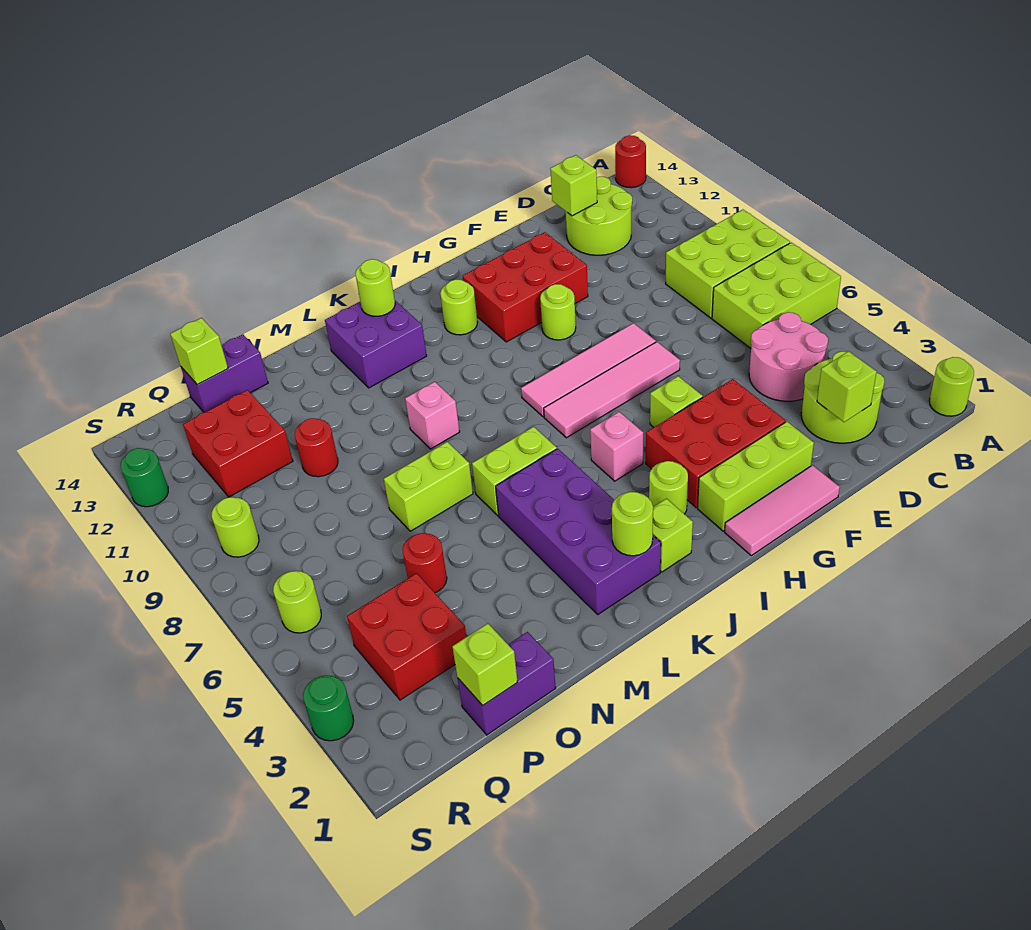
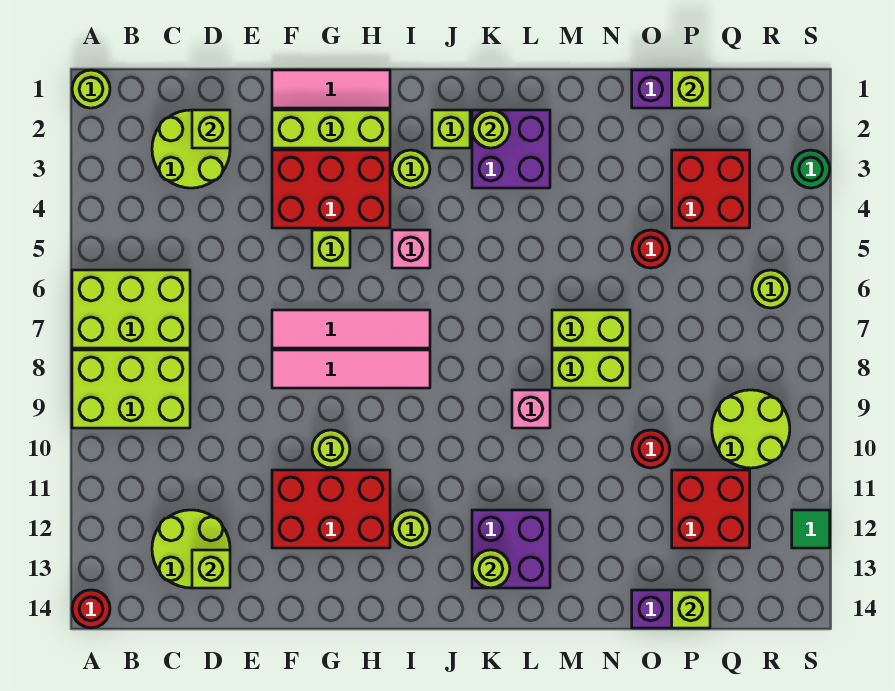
pink round brick C4:D5 level 1 -> none
purple brick K2:L5 level 1 -> purple brick K2:L3 level 1
lime brick K6:L6 level 1 -> lime brick M8:N8 level 1
lime round brick R9 level 1 -> lime round brick Q9:R10 level 1
green round brick S12 level 1 -> green tile S12 level 1

